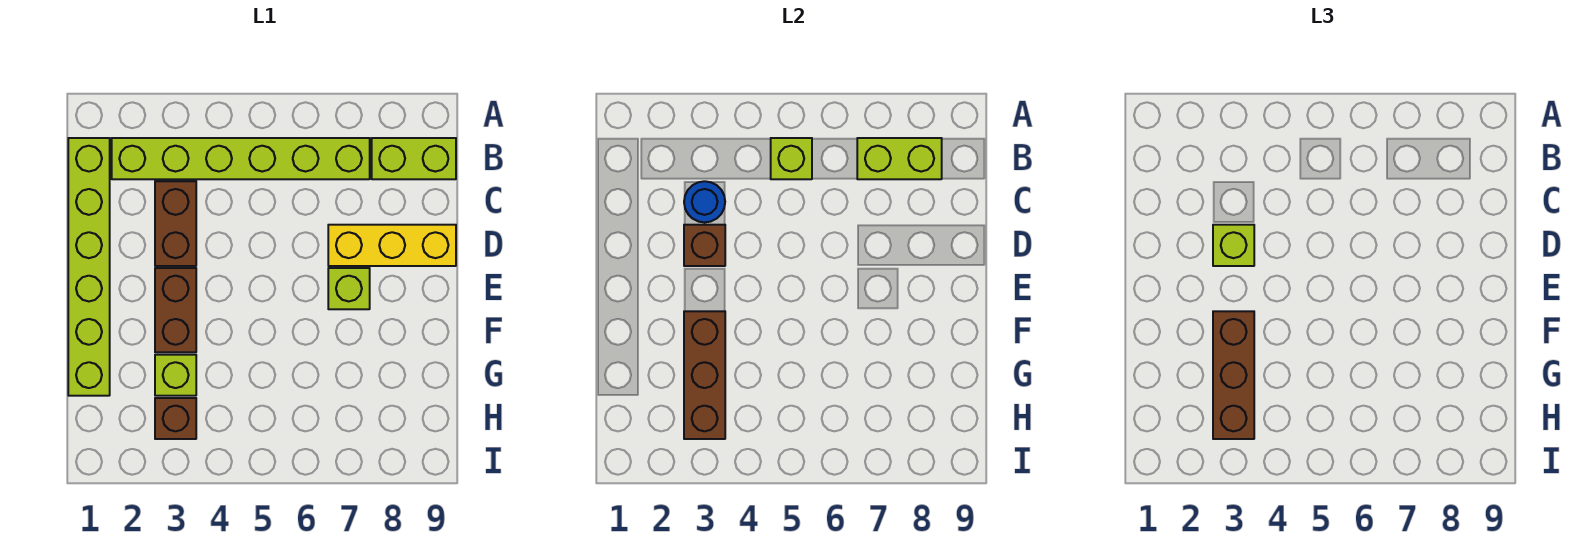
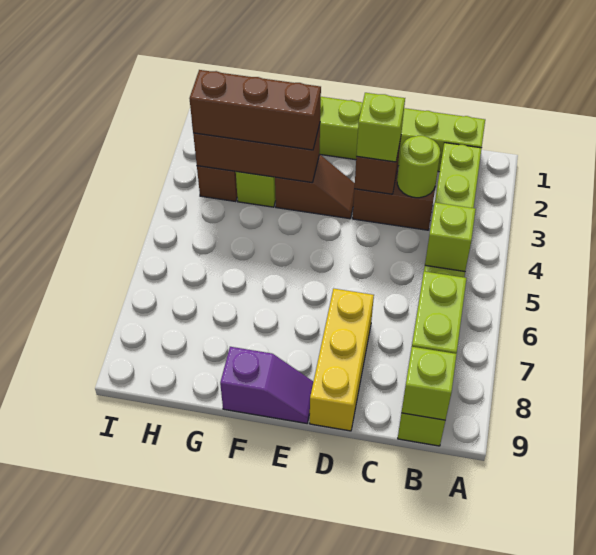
blue round brick C3 level 2 -> lime round brick C3 level 2
brown brick E3:F3 level 1 -> brown slope E3:F3 level 1 top F
lime brick E7 level 1 -> lime brick B9 level 2
none -> purple slope E9:F9 level 1 top F

